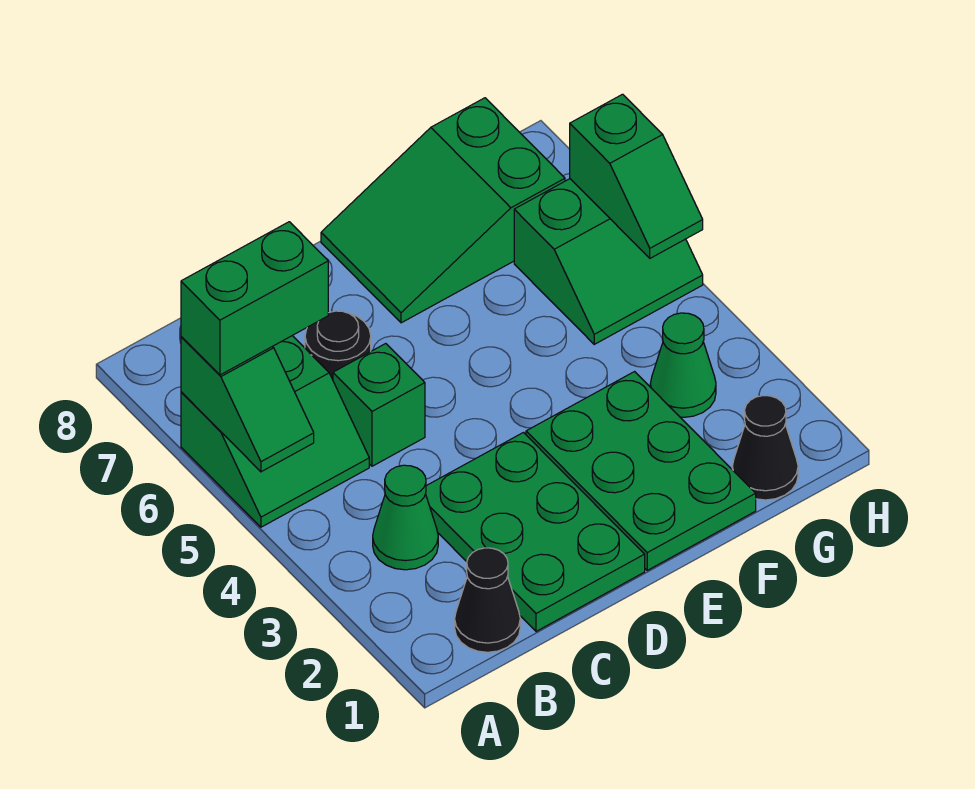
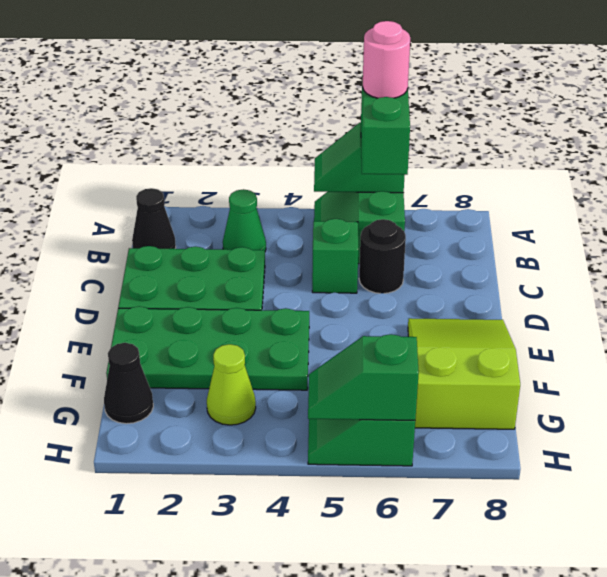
none -> pink round brick A6 level 4
green plate E1:F3 level 1 -> green plate E1:F4 level 1
green slope E7:G8 level 1 top G -> lime slope E7:G8 level 1 top G
green cone G3 level 1 -> lime cone G3 level 1

